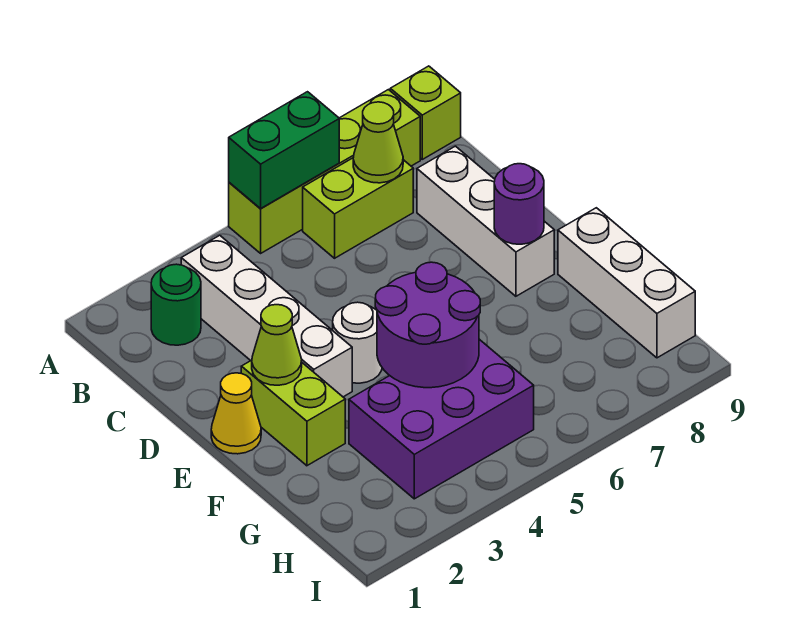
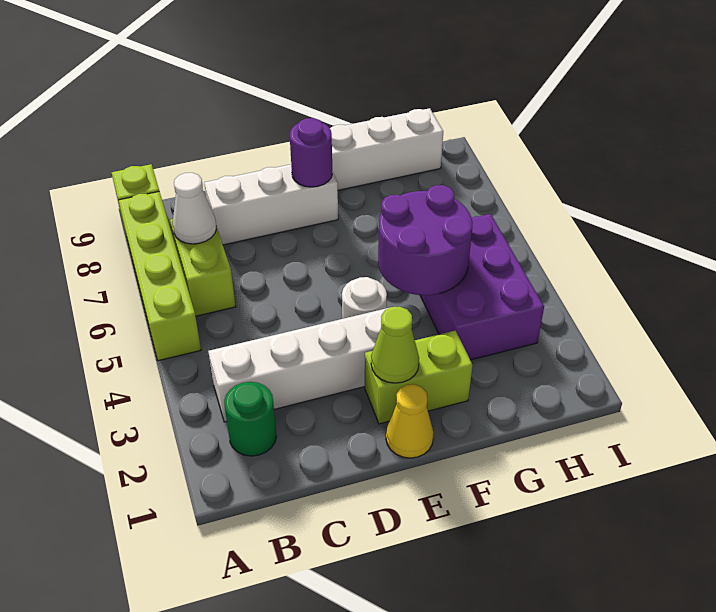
green brick A5:A6 level 2 -> none
lime cone B7 level 2 -> white cone B7 level 2

